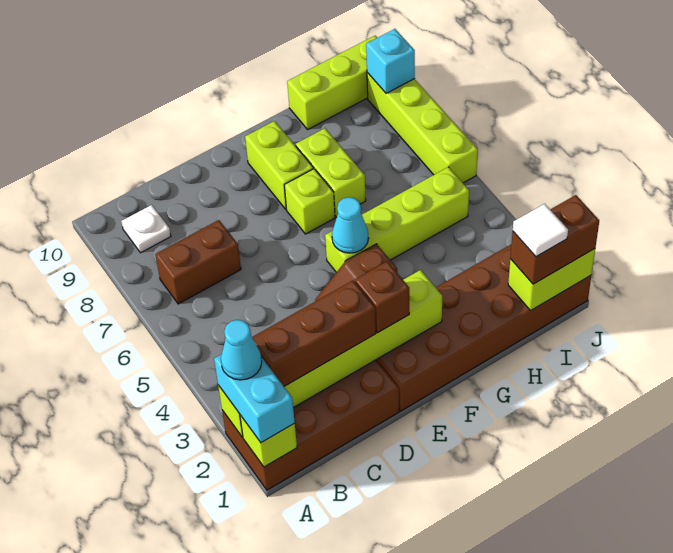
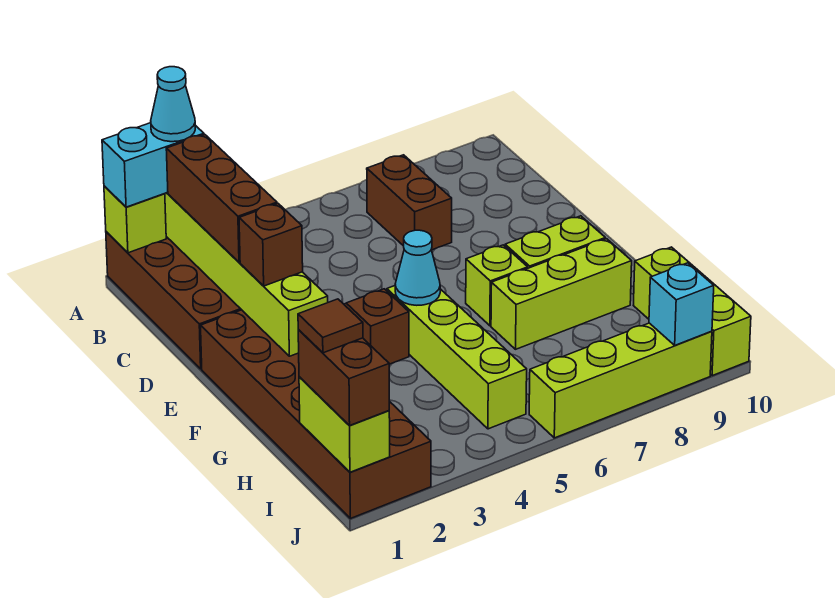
white plate B9 level 1 -> none
lime brick G7:G8 level 1 -> lime brick G7:G9 level 1
white tile I1 level 4 -> brown tile I1 level 4

